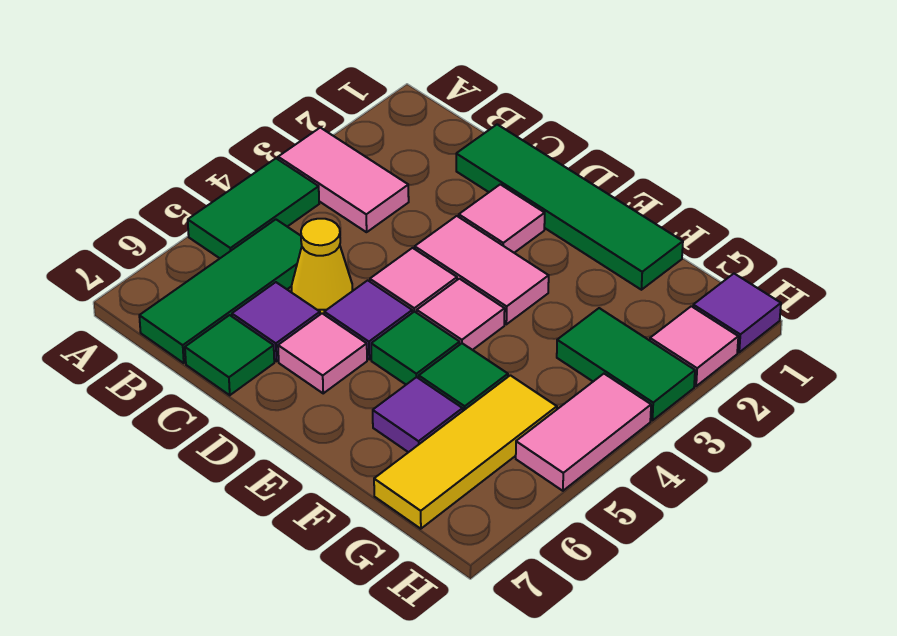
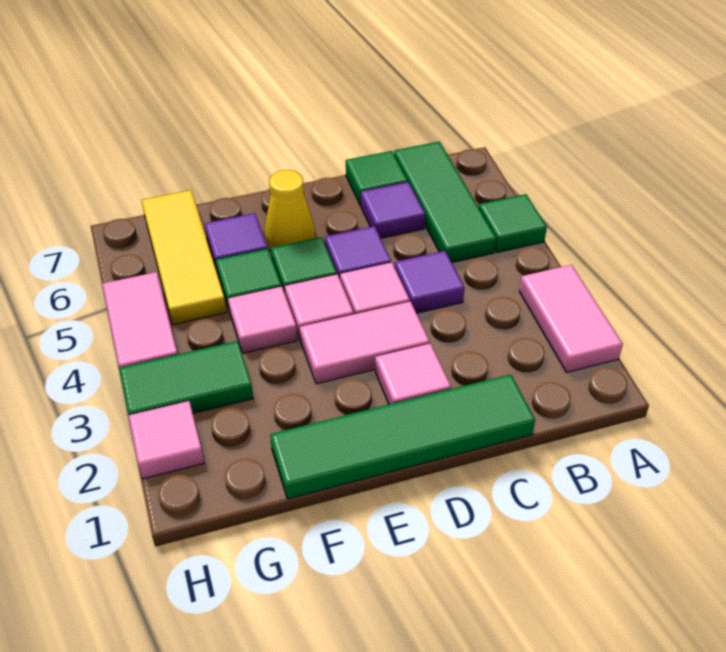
pink tile A3:B3 level 1 -> pink tile A2:A3 level 1
green tile A4:A5 level 1 -> green tile A5 level 1
yellow cone C5 level 1 -> yellow cone E6 level 1
pink tile D6 level 1 -> pink tile F4 level 1
purple tile H1 level 1 -> purple tile C4 level 1

